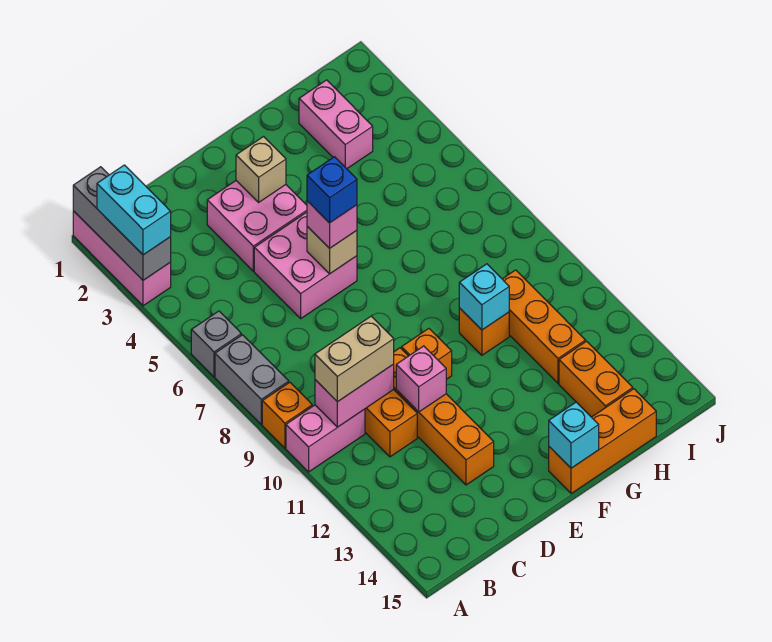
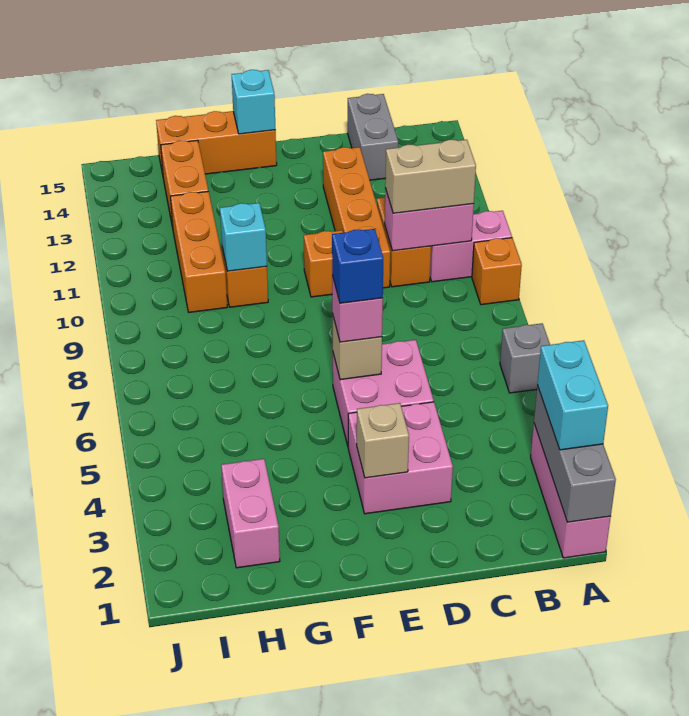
grey brick A7:A8 level 1 -> grey brick C14:C15 level 1
pink brick D11 level 2 -> none

